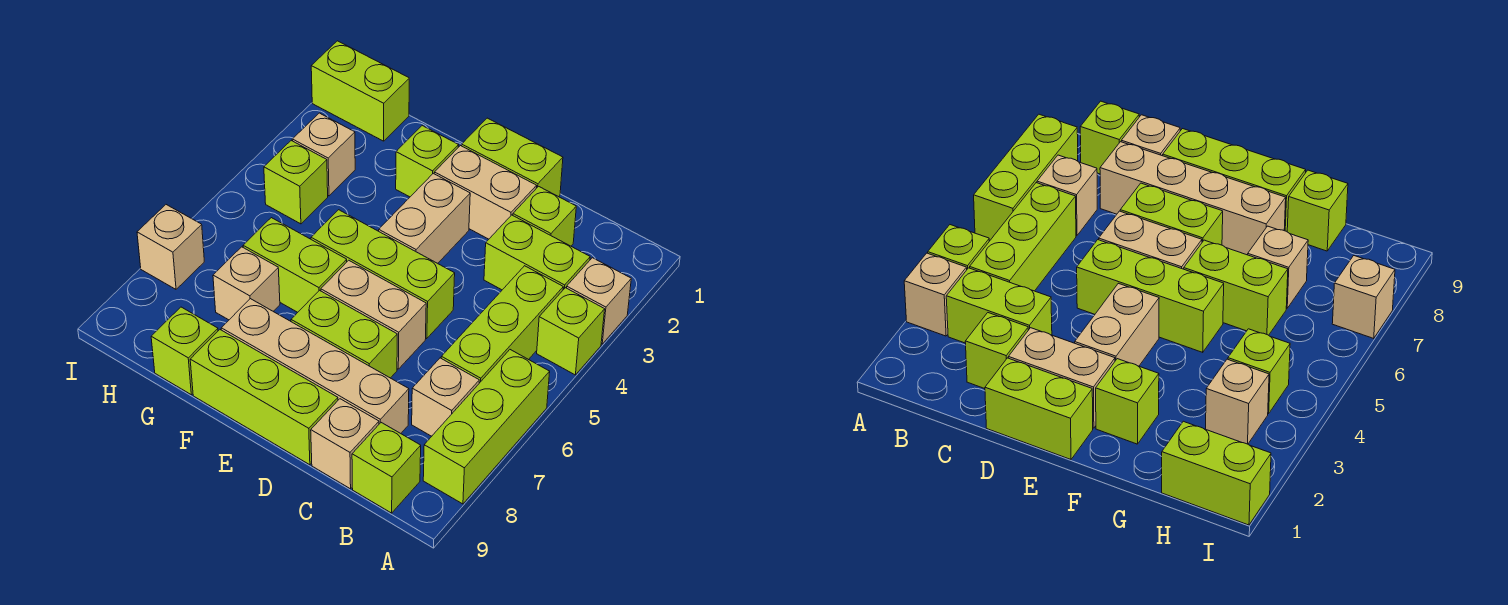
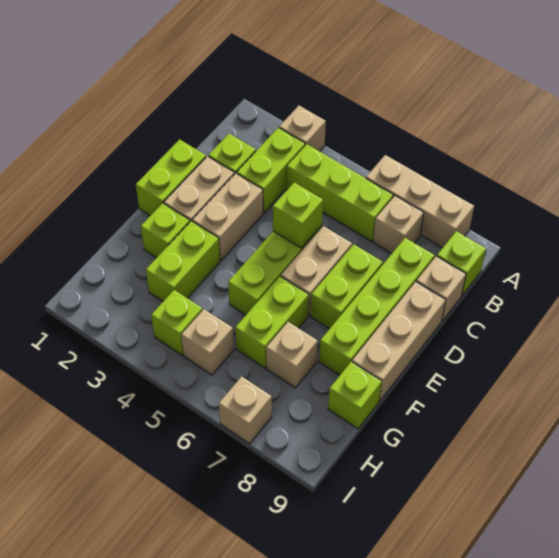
lime brick A4 level 1 -> lime brick D5 level 2
lime brick A6:A8 level 1 -> tan brick A6:A8 level 1
tan brick C8:F8 level 1 -> lime brick C8:F8 level 1
lime brick D9:F9 level 1 -> tan brick D9:F9 level 1
tan brick E3:E4 level 1 -> tan brick D3:E3 level 1
lime brick H1:I1 level 1 -> lime brick F3:G3 level 1
tan brick H3 level 1 -> tan brick H5 level 1

